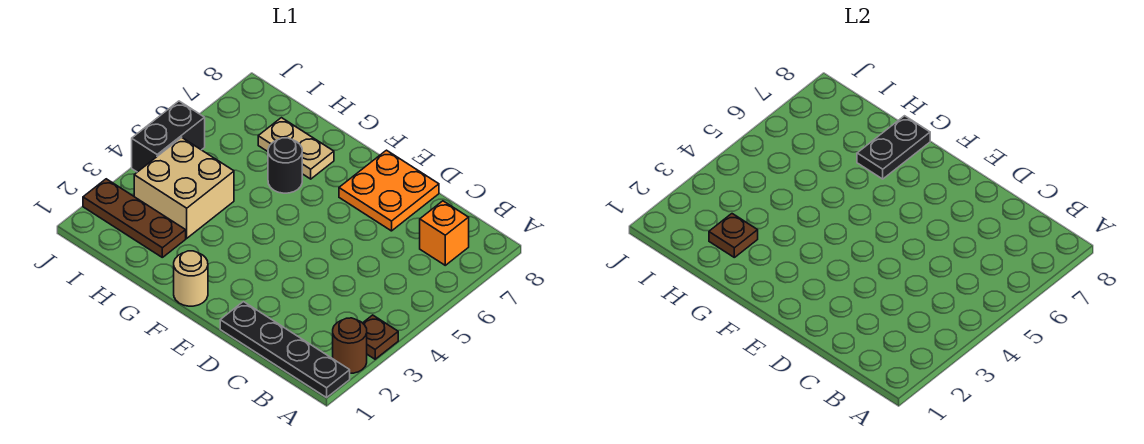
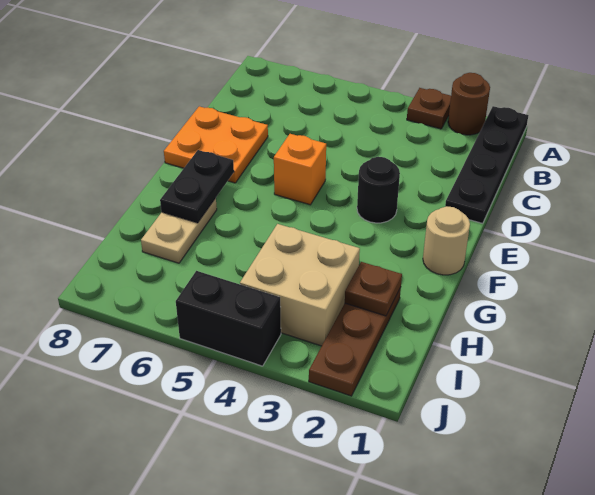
orange brick B7 level 1 -> orange brick E5 level 1
black round brick G6 level 1 -> black round brick E3 level 1
black plate G7:G8 level 2 -> black plate F7:G7 level 2

